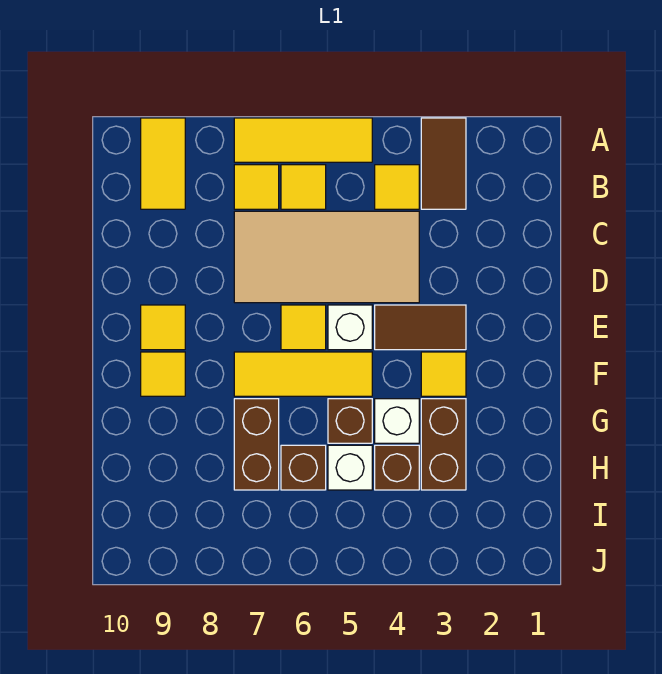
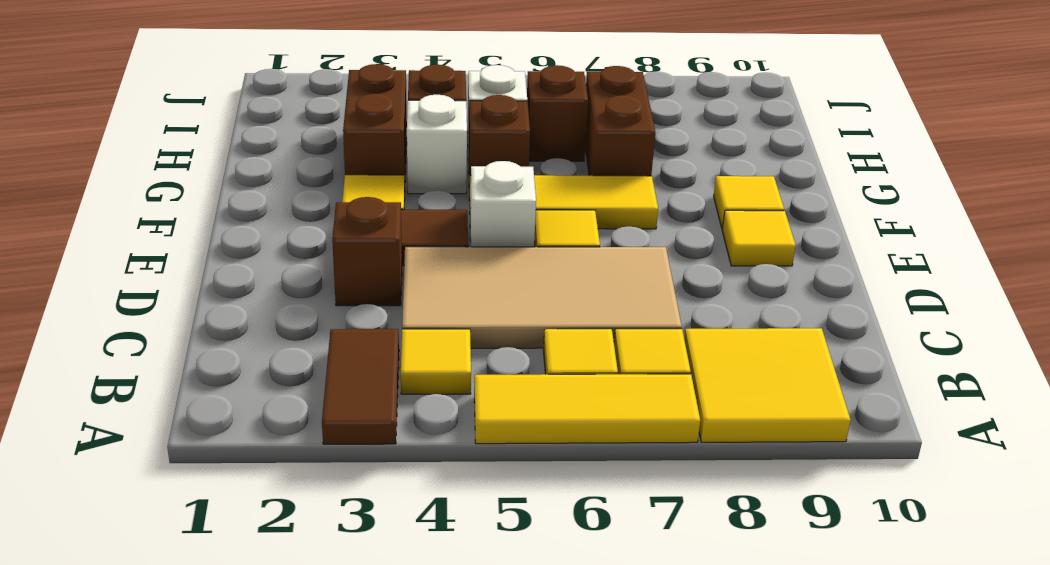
yellow tile A9:B9 level 1 -> yellow tile A8:B9 level 1
none -> brown brick D3 level 1

